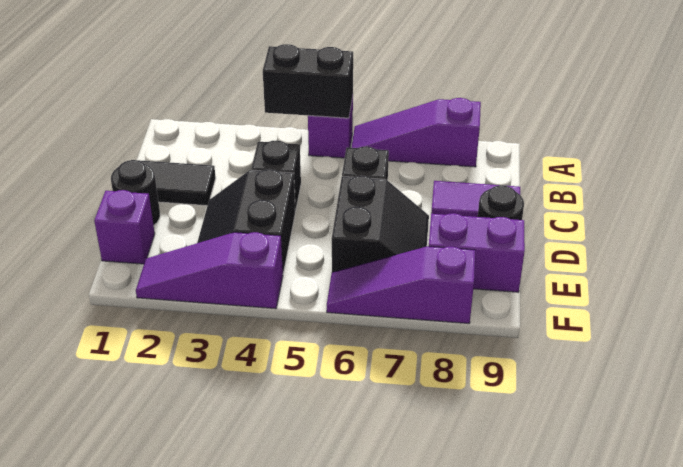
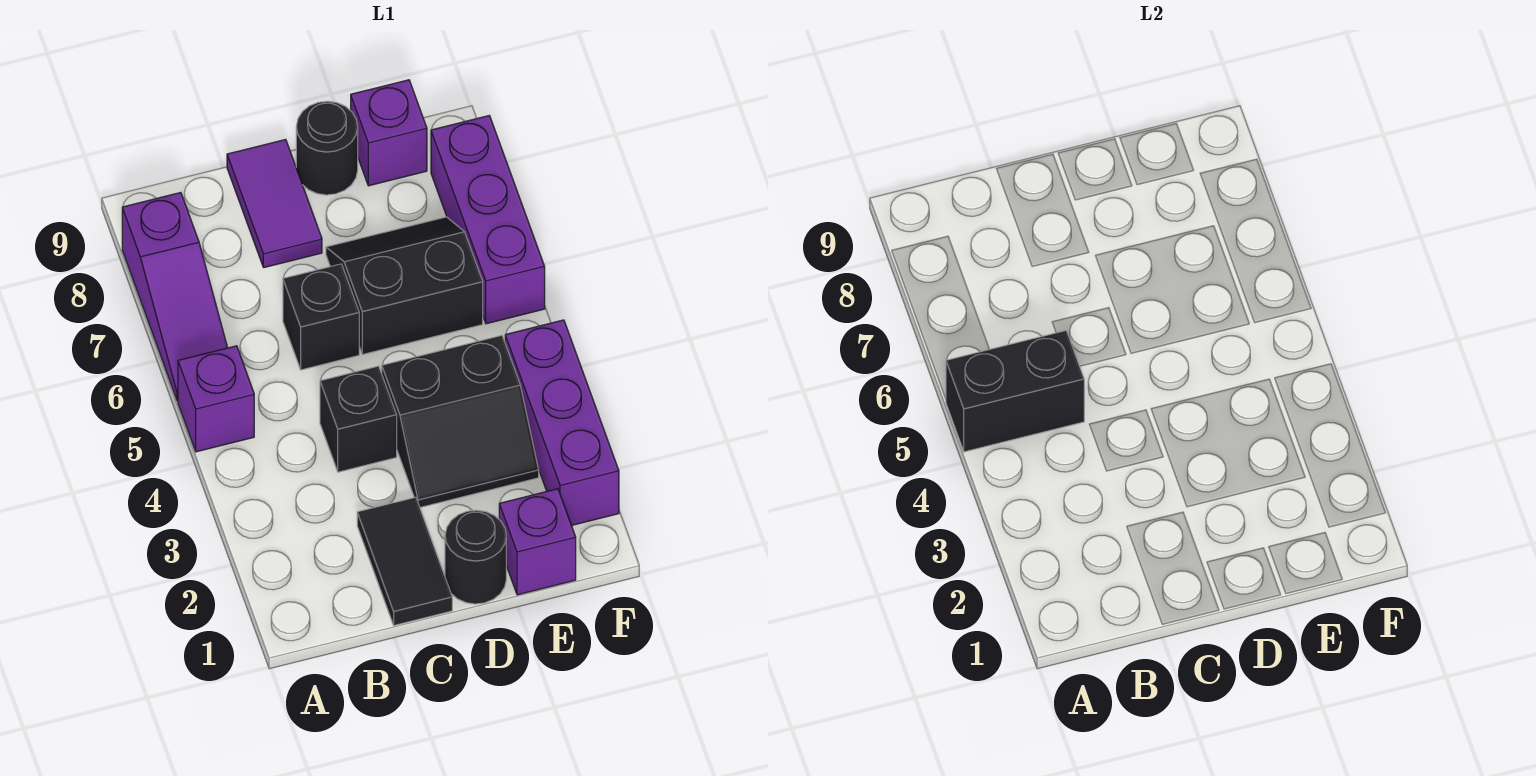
black brick A4:A5 level 2 -> black brick A5:B5 level 2
purple brick E8:E9 level 1 -> purple brick E9 level 1
purple slope F2:F4 level 1 top 4 -> purple brick F2:F4 level 1
purple slope F6:F8 level 1 top 8 -> purple brick F6:F8 level 1

